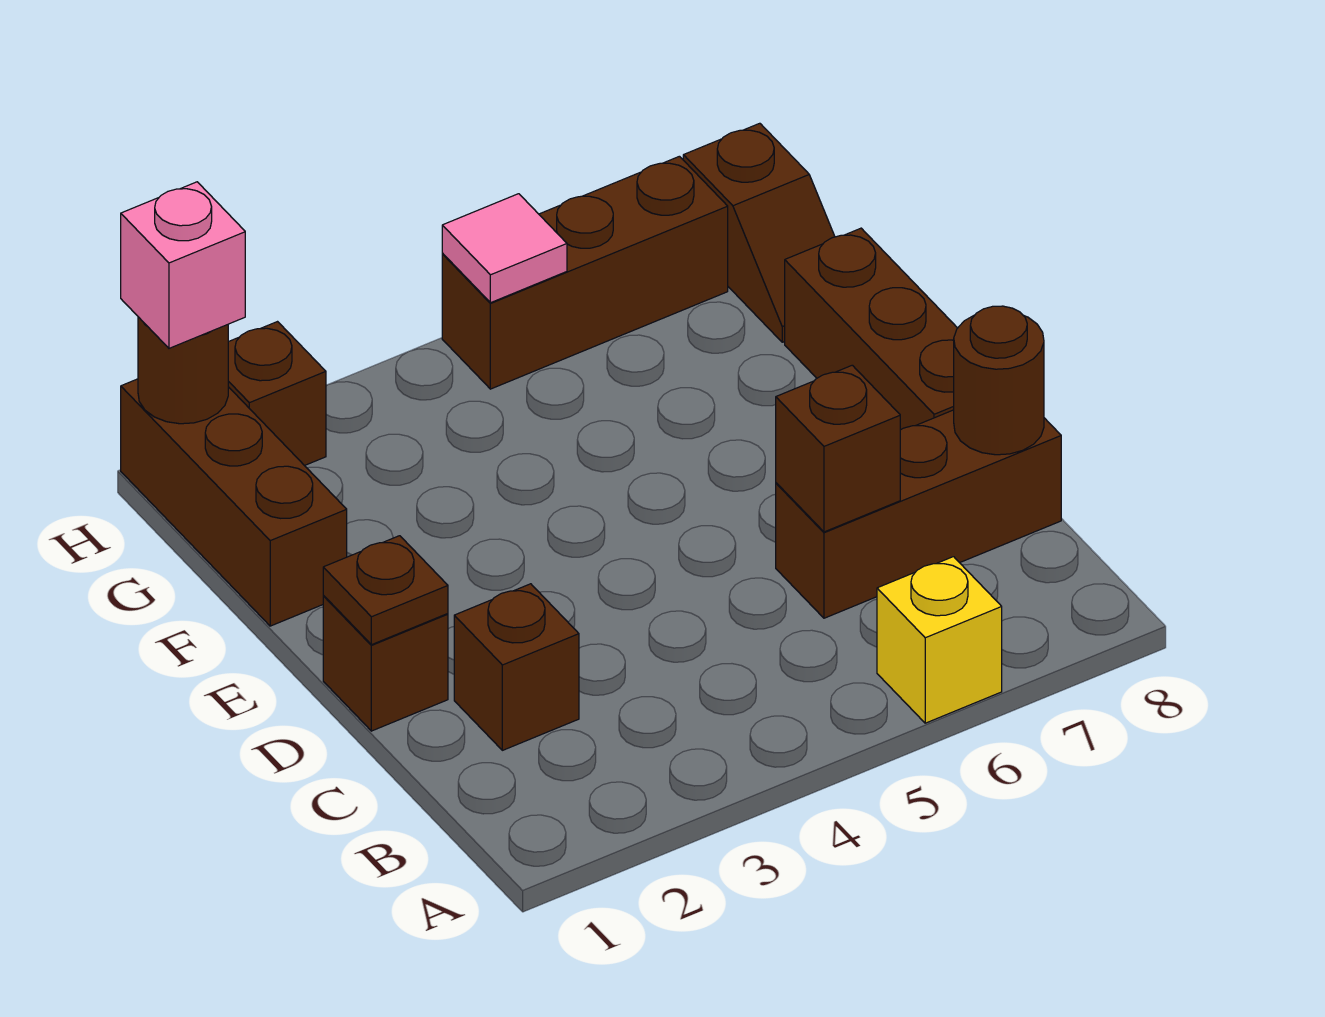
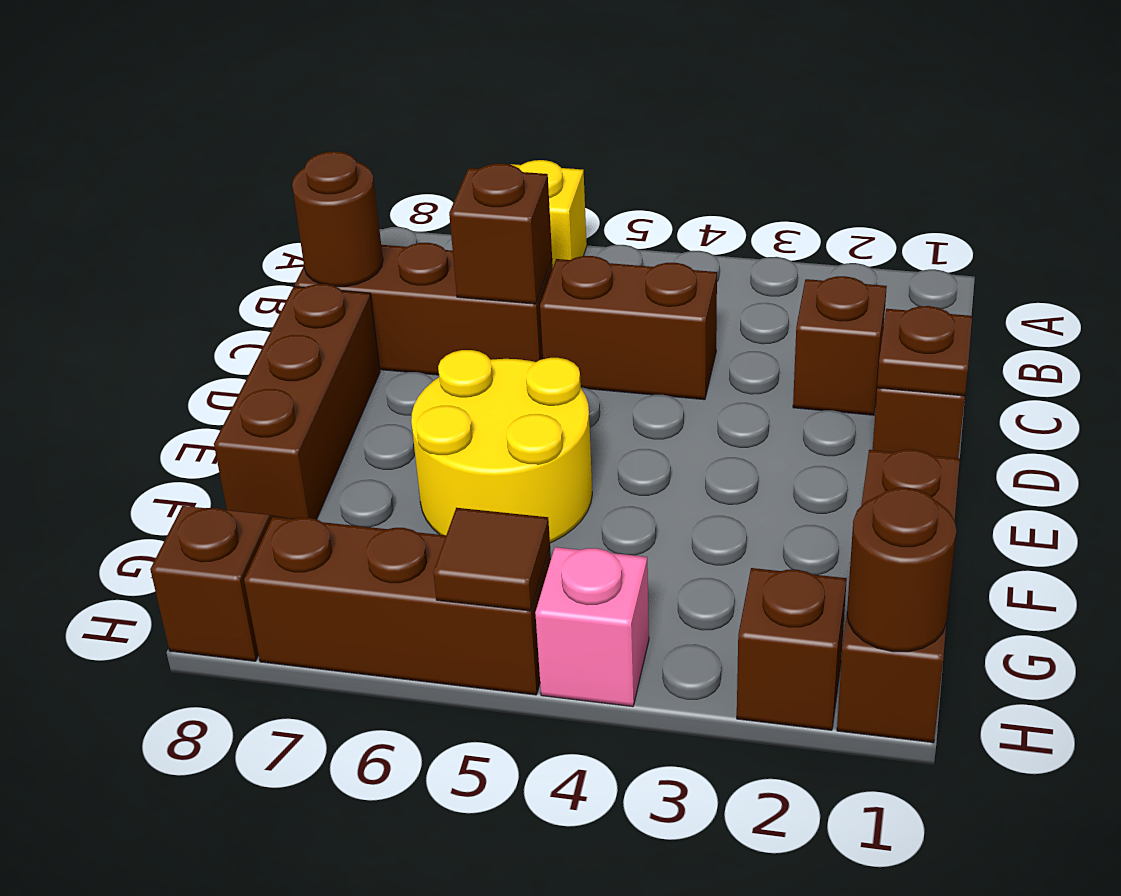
none -> brown brick C4:C5 level 1
none -> yellow round brick E5:F6 level 1
pink brick H1 level 3 -> pink brick H4 level 1
pink tile H5 level 2 -> brown tile H5 level 2

